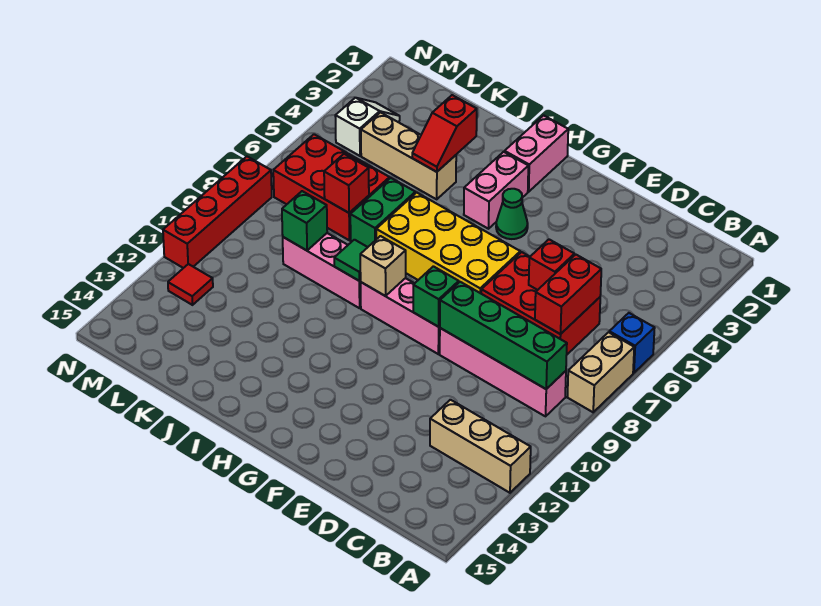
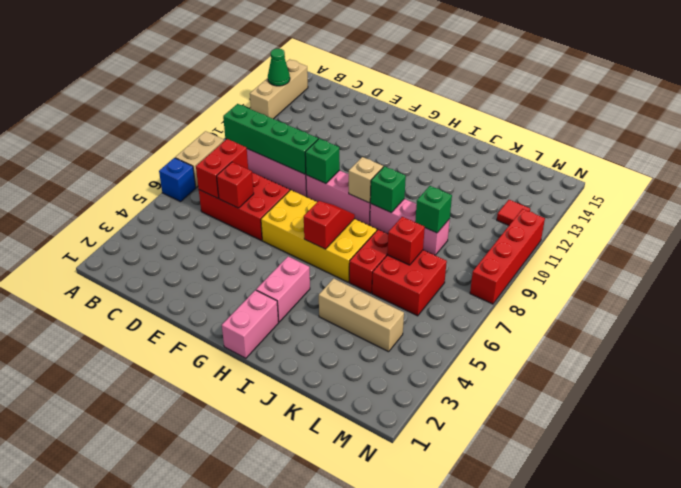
tan brick A12:C12 level 1 -> tan brick A12:A14 level 1
green cone G4 level 1 -> green cone A13 level 2
green tile I9 level 2 -> green brick I9 level 2
red slope J3:J4 level 2 top 3 -> red slope H6:H7 level 2 top 6
green brick J6:J7 level 1 -> red brick J6:J7 level 1
red brick K6:M7 level 1 -> red brick K6:L7 level 1
white slope M3:M4 level 1 top 4 -> none

